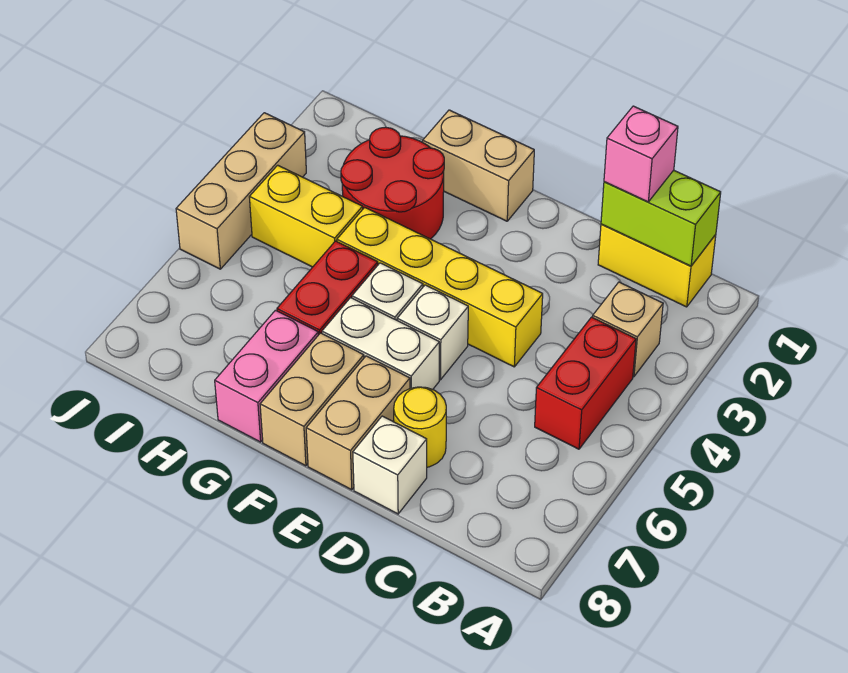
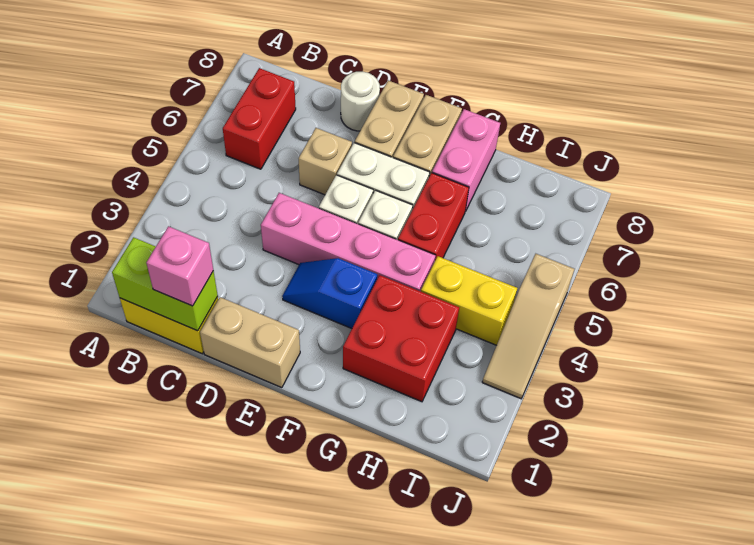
tan brick B3 level 1 -> tan brick D6 level 1
red brick B4:B5 level 1 -> red brick B6:B7 level 1
yellow brick D4:G4 level 1 -> pink brick D4:G4 level 1
yellow round brick D7 level 1 -> none
white brick D8 level 1 -> white round brick D8 level 1
none -> blue slope E3:F3 level 1 top F
tan brick F1:G1 level 1 -> tan brick D1:E1 level 1
red round brick G2:H3 level 1 -> red brick G2:H3 level 1
tan brick J3:J5 level 1 -> tan slope J3:J5 level 1 top 5

